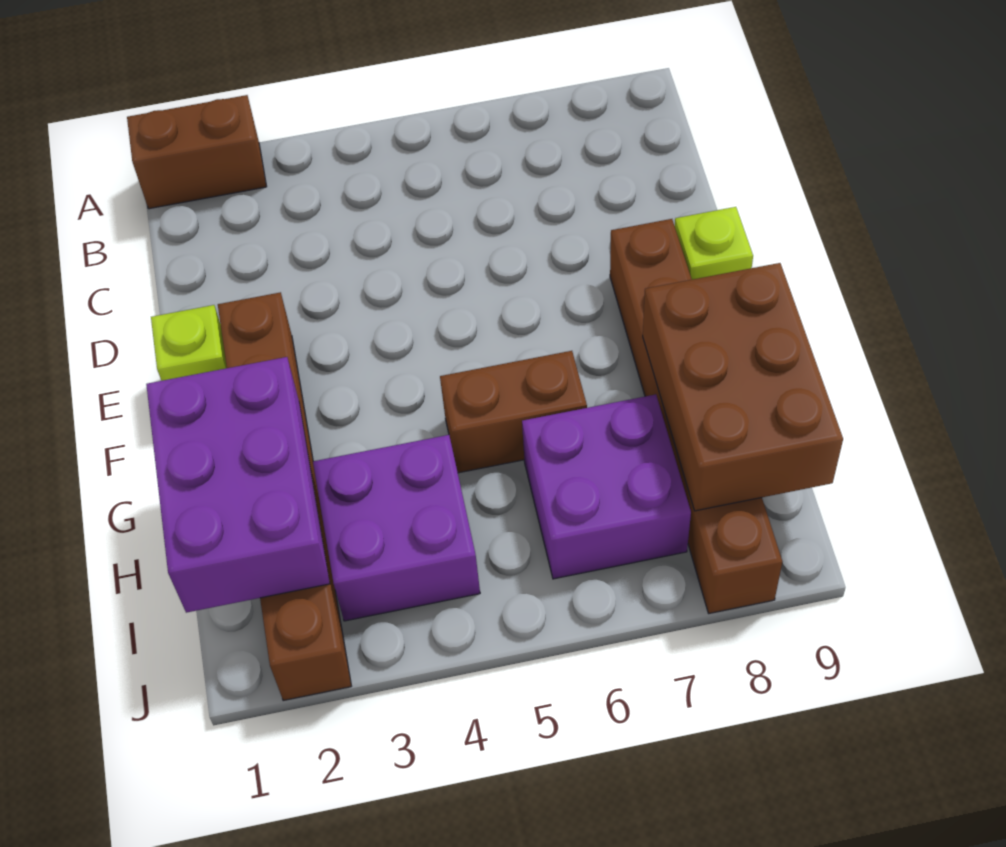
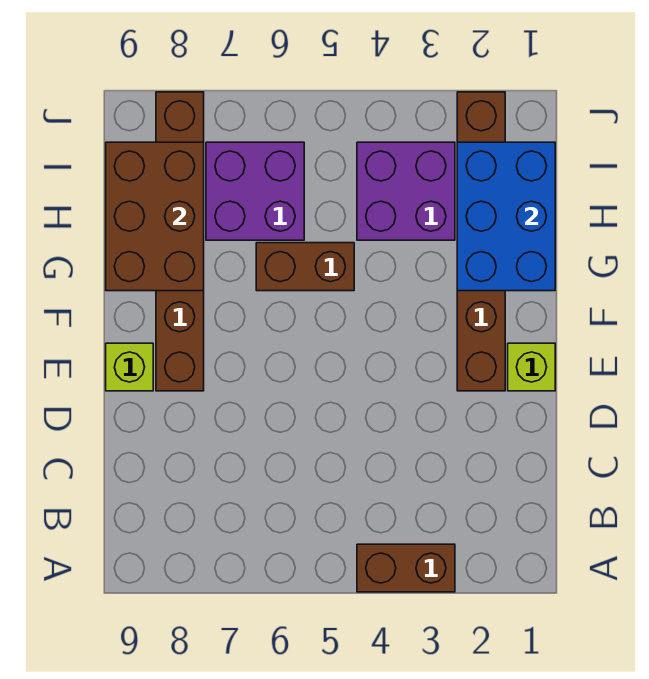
brown brick A1:A2 level 1 -> brown brick A3:A4 level 1
purple brick G1:I2 level 2 -> blue brick G1:I2 level 2

